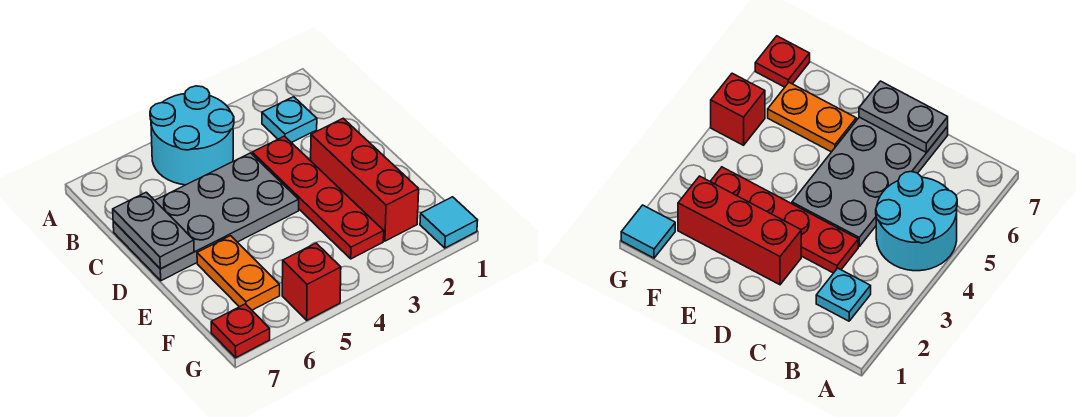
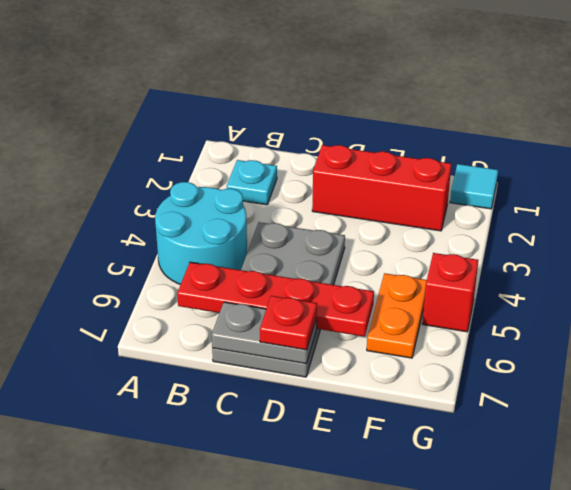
red plate C3:F3 level 1 -> red plate B6:E6 level 2
orange plate E6:F6 level 1 -> orange plate F5:F6 level 1
red plate G7 level 1 -> red plate D7 level 3

